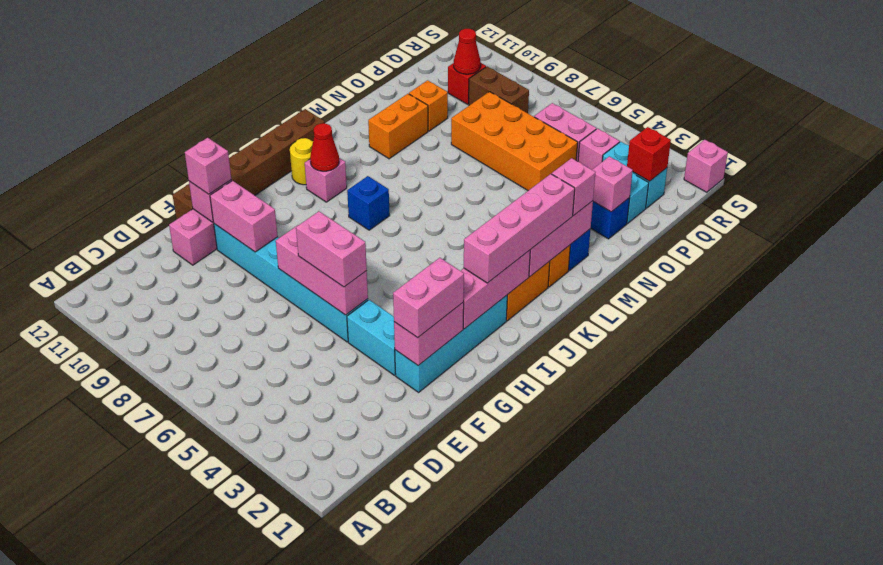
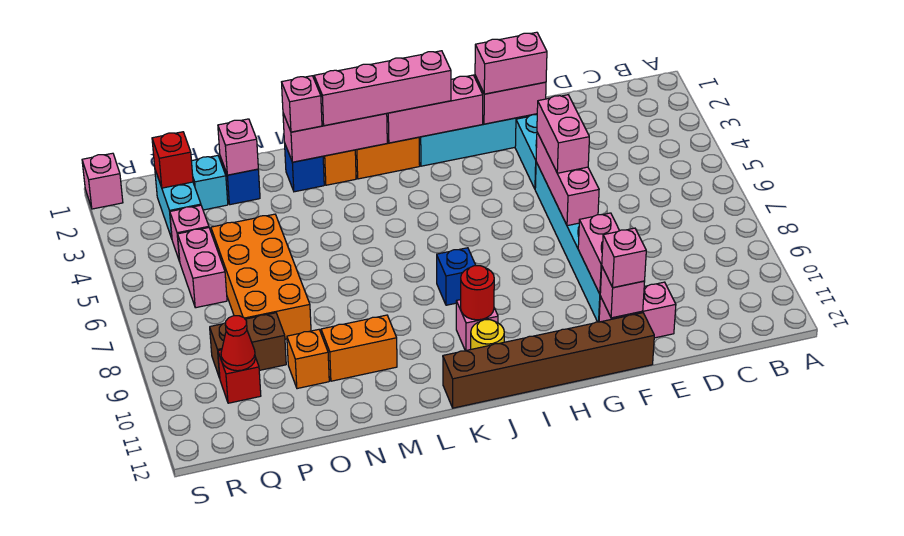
red cone J10 level 2 -> red round brick J10 level 2
brown brick Q8:Q9 level 1 -> brown brick P9:Q9 level 1

